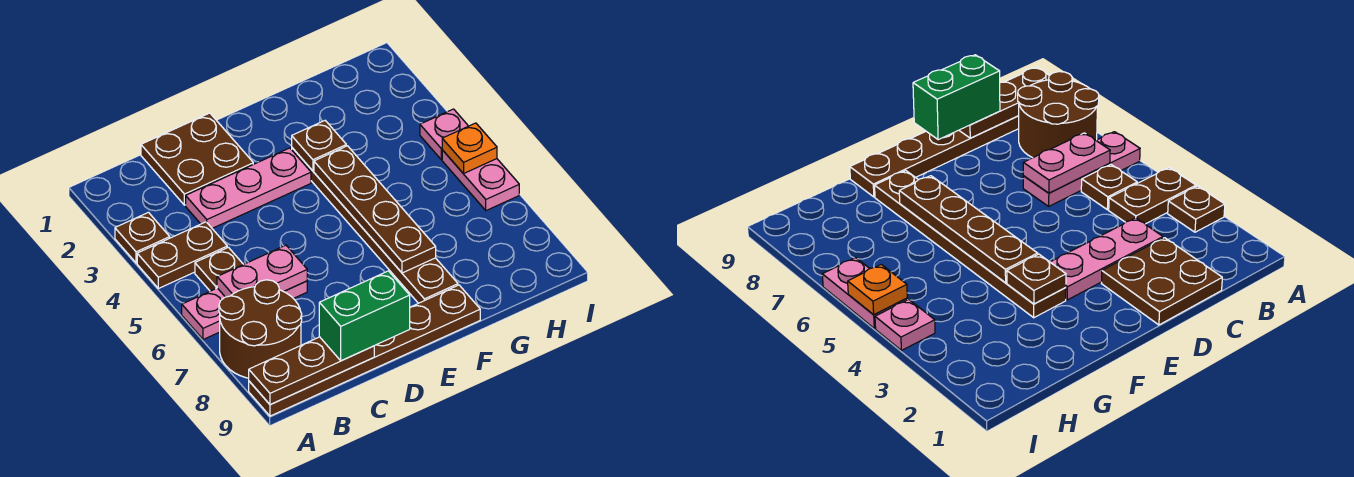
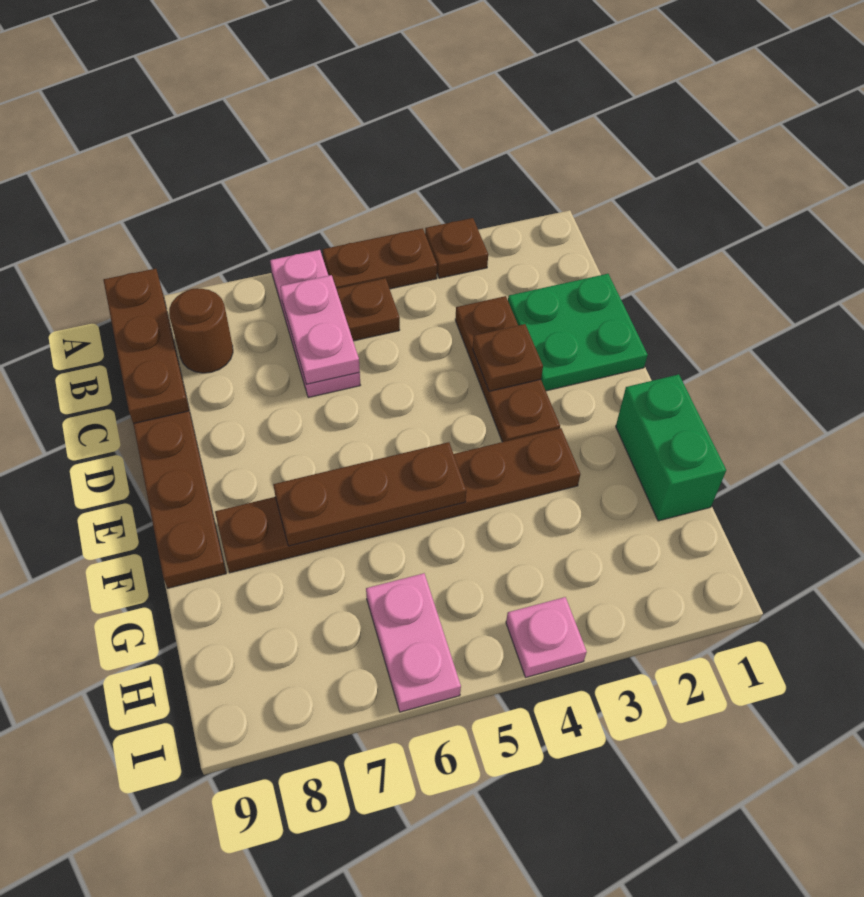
brown plate A4:B4 level 1 -> brown plate A4:A5 level 1
brown round brick A7:B8 level 1 -> brown round brick B8 level 1
brown plate C1:D2 level 1 -> green plate C1:D2 level 1
pink plate C3:E3 level 1 -> brown plate C3:E3 level 1
green brick C9:D9 level 3 -> green brick F1:G1 level 1
brown plate F3 level 2 -> brown plate D3 level 2
brown plate F4:F7 level 2 -> brown plate F5:F7 level 2
pink plate I5:I6 level 1 -> pink plate H6:I6 level 1
orange plate I5 level 2 -> none

